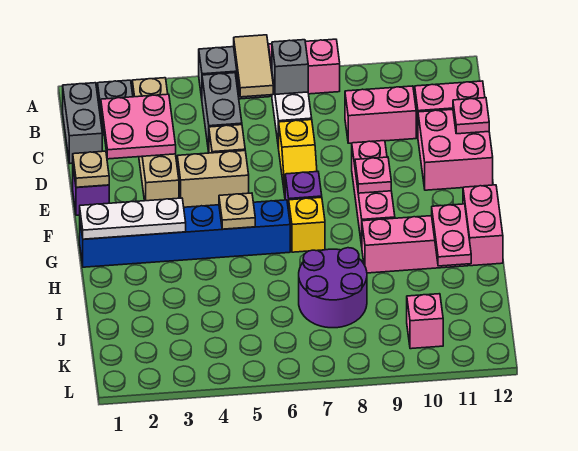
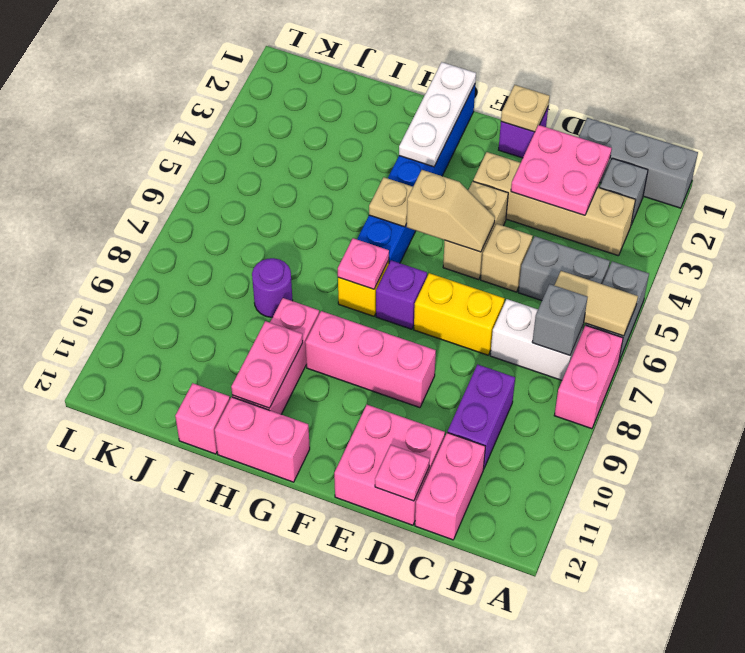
grey brick B1:C1 level 1 -> grey brick A1:C1 level 1
pink brick C9:C10 level 1 -> purple brick C9:C10 level 1
yellow slope D7:E7 level 1 top D -> yellow brick D7:E7 level 1
none -> tan slope E5:F5 level 2 top F
pink plate F9 level 2 -> pink plate G7 level 2
pink plate H11:I11 level 2 -> pink plate H10:H11 level 2
purple round brick I7:J8 level 1 -> purple round brick I8 level 1
pink brick K10 level 1 -> pink brick I12 level 1

